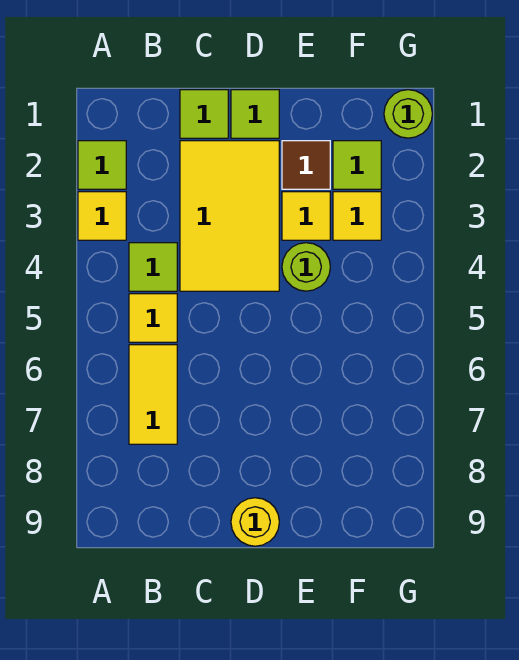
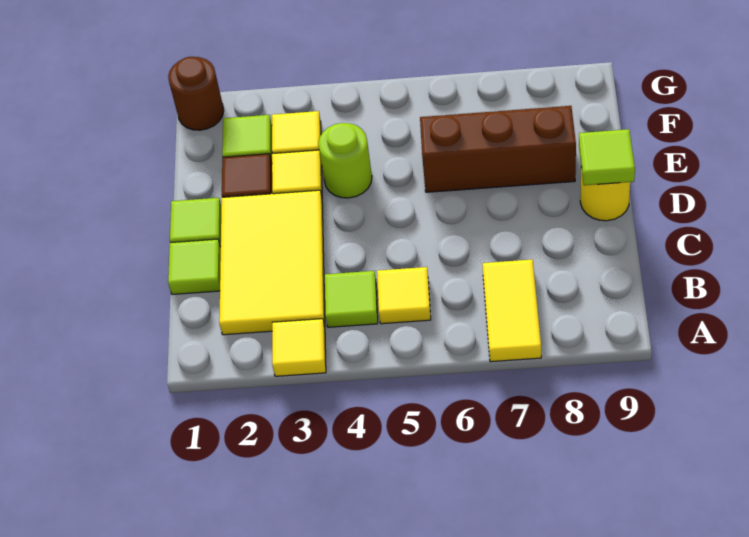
lime tile A2 level 1 -> lime tile D9 level 2
yellow tile B6:B7 level 1 -> yellow tile A7:B7 level 1
yellow tile C2:D4 level 1 -> yellow tile B2:D3 level 1
none -> brown brick E6:E8 level 1
lime round brick G1 level 1 -> brown round brick G1 level 1

